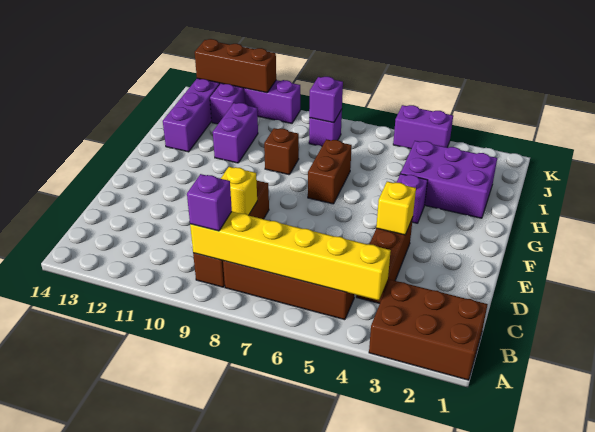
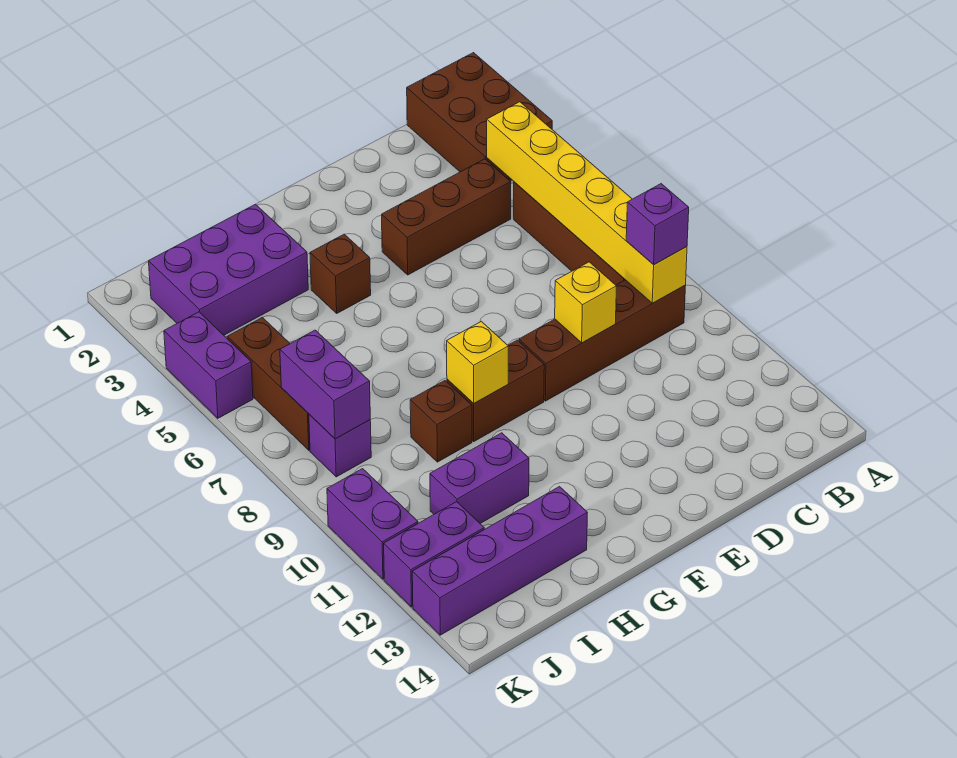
yellow brick E4 level 2 -> yellow brick G9 level 2
purple brick G4 level 1 -> brown brick G4 level 1
brown brick G7:H7 level 1 -> brown brick F9:G9 level 1
purple brick H2:I4 level 1 -> purple brick H2:J3 level 1
purple brick J8 level 2 -> purple brick J7:J8 level 2
brown brick K11:K13 level 2 -> brown brick J5:J7 level 1

